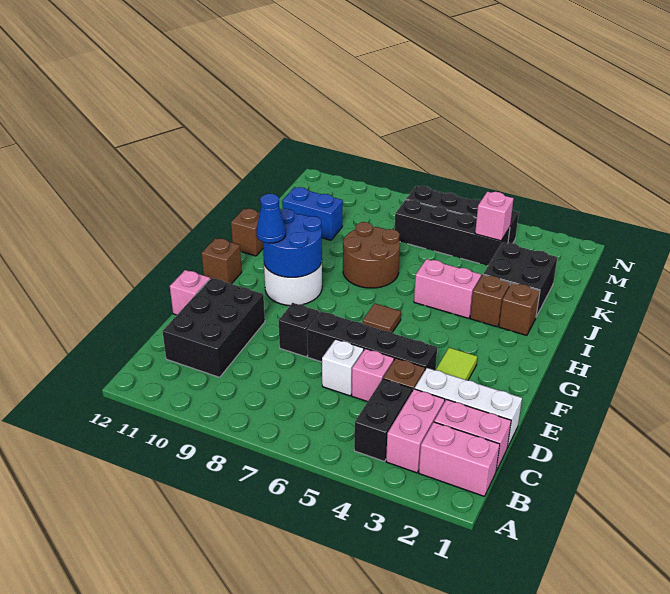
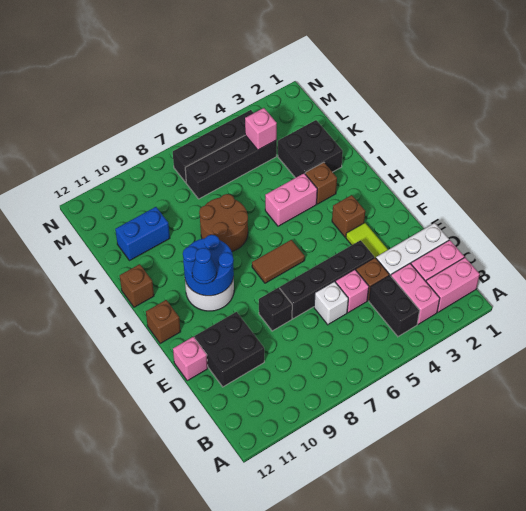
black brick C10:E11 level 1 -> black brick D10:E11 level 1
brown tile G6 level 1 -> brown tile G6:G7 level 1
brown brick I2 level 1 -> brown brick G3 level 1

